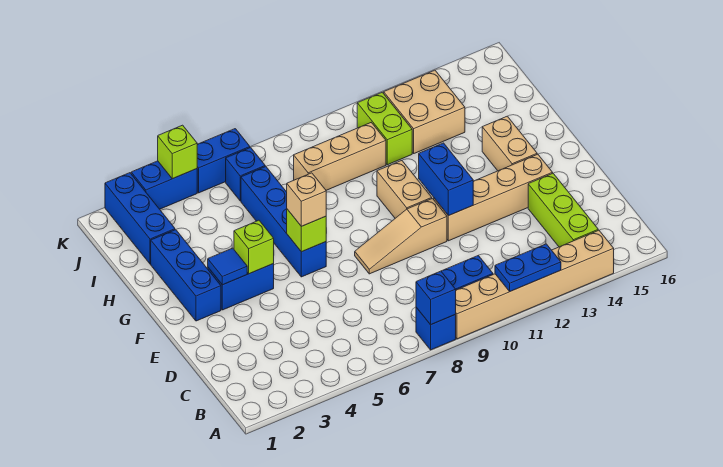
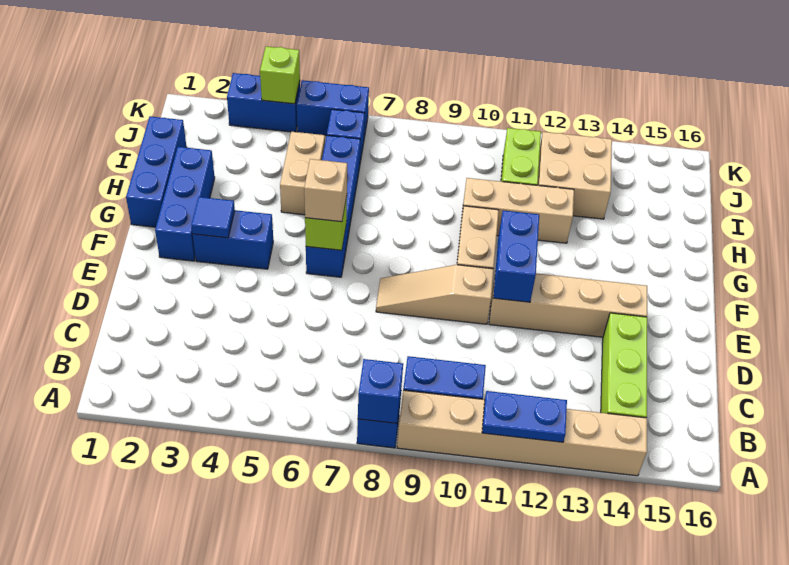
lime brick F4 level 2 -> none
tan brick F14:G14 level 1 -> tan brick H5:I5 level 1
blue brick I2:K2 level 1 -> blue brick G1:I1 level 1
tan brick I8:I10 level 1 -> tan brick H10:H12 level 1

